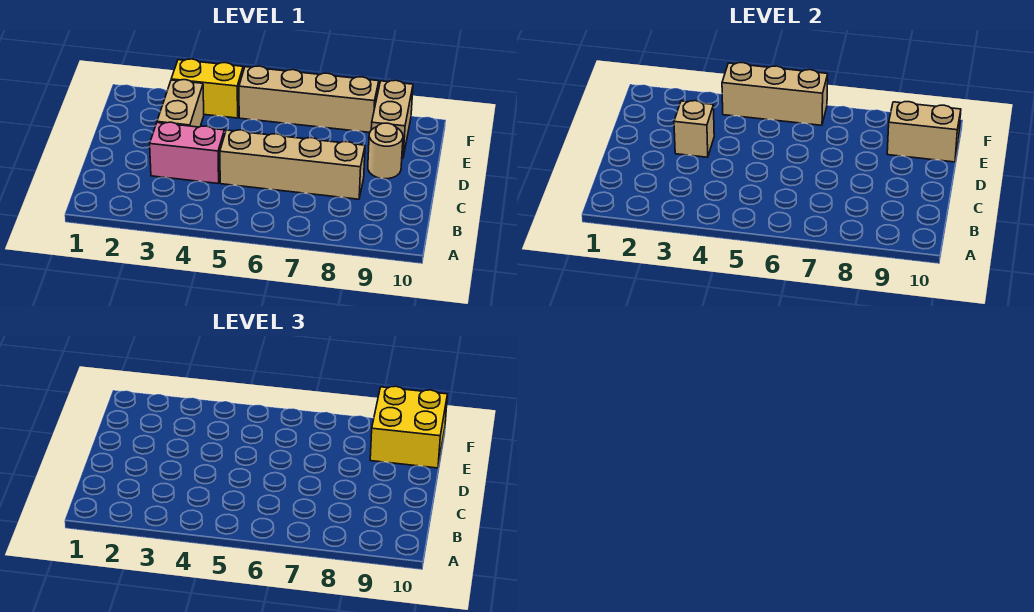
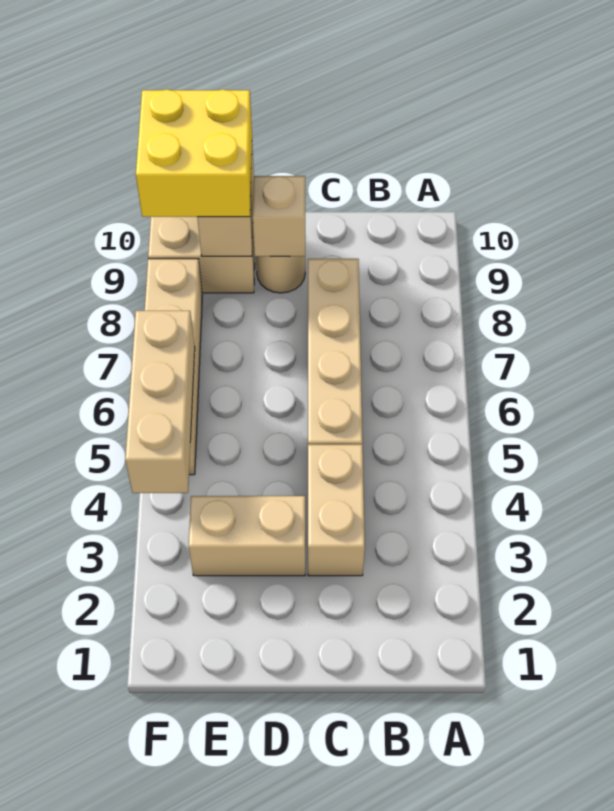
pink brick C3:C4 level 1 -> tan brick C3:C4 level 1
tan brick D3 level 2 -> tan brick D9 level 2
yellow brick F3:F4 level 1 -> none

